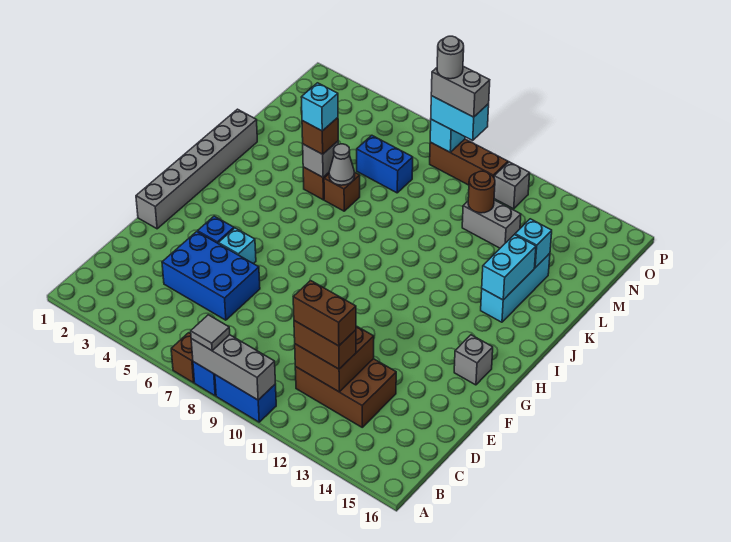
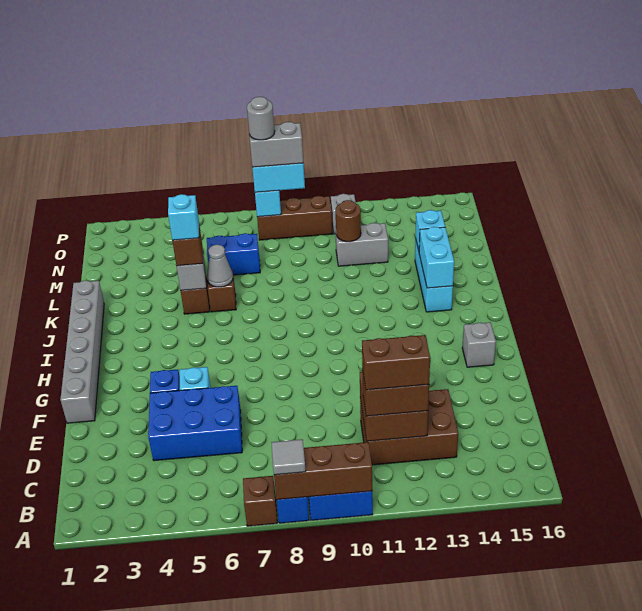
grey brick A8:A10 level 2 -> brown brick A8:A10 level 2

